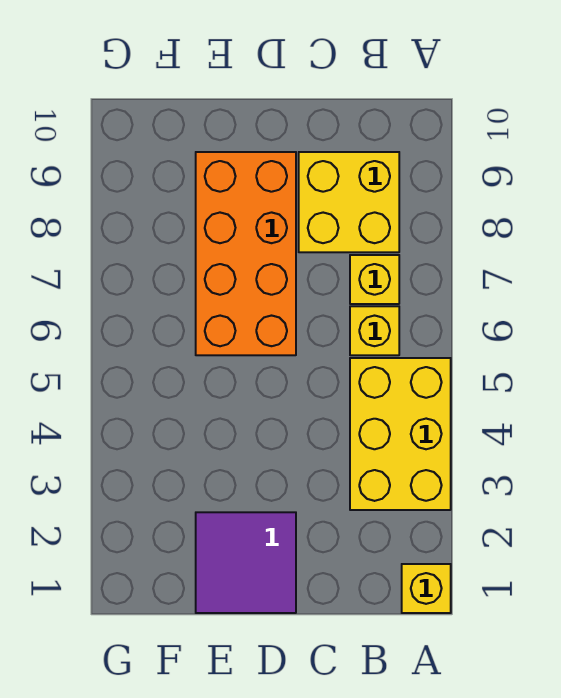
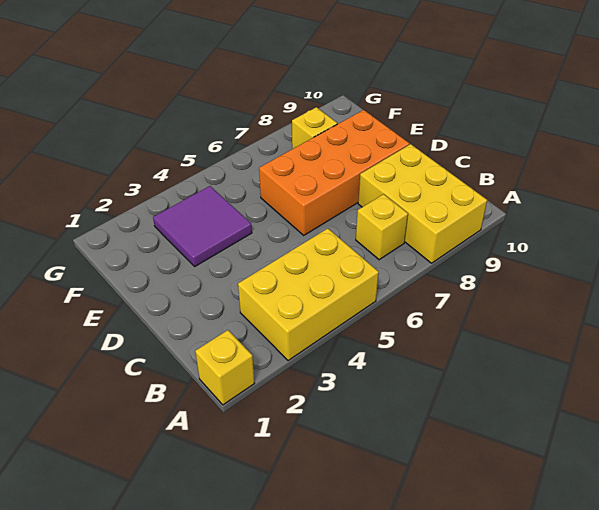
yellow brick B6 level 1 -> yellow brick F8 level 1
yellow brick B8:C9 level 1 -> yellow brick A8:C9 level 1
purple tile D1:E2 level 1 -> purple tile E3:F4 level 1

